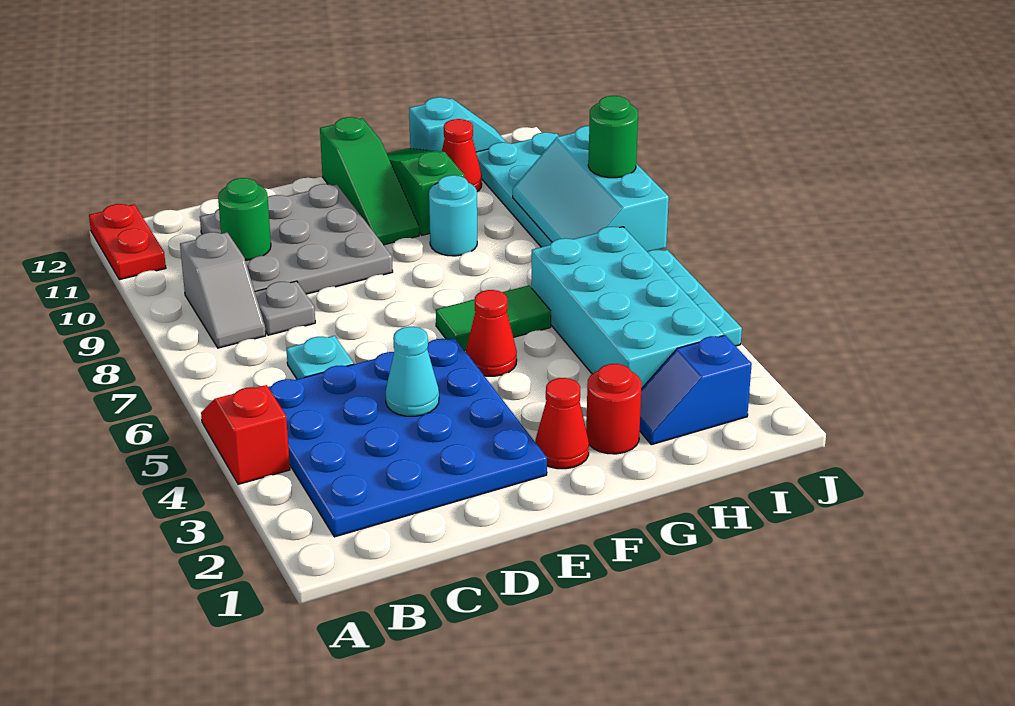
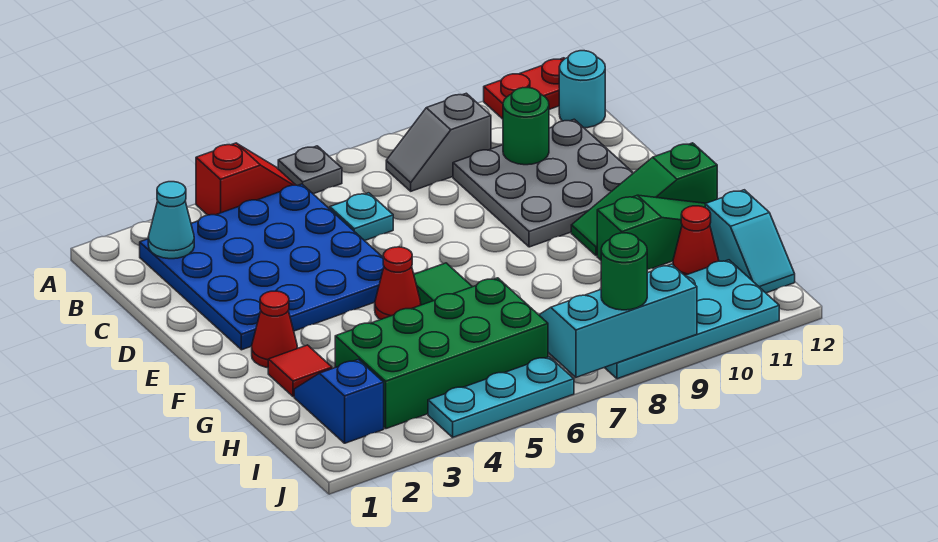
grey plate C8 level 1 -> grey plate A6 level 1
cyan cone D4 level 2 -> cyan cone B2 level 2
red round brick G2 level 1 -> red tile G2 level 1
cyan round brick G9 level 1 -> cyan round brick B12 level 1
cyan brick H3:I6 level 1 -> green brick H3:I6 level 1

